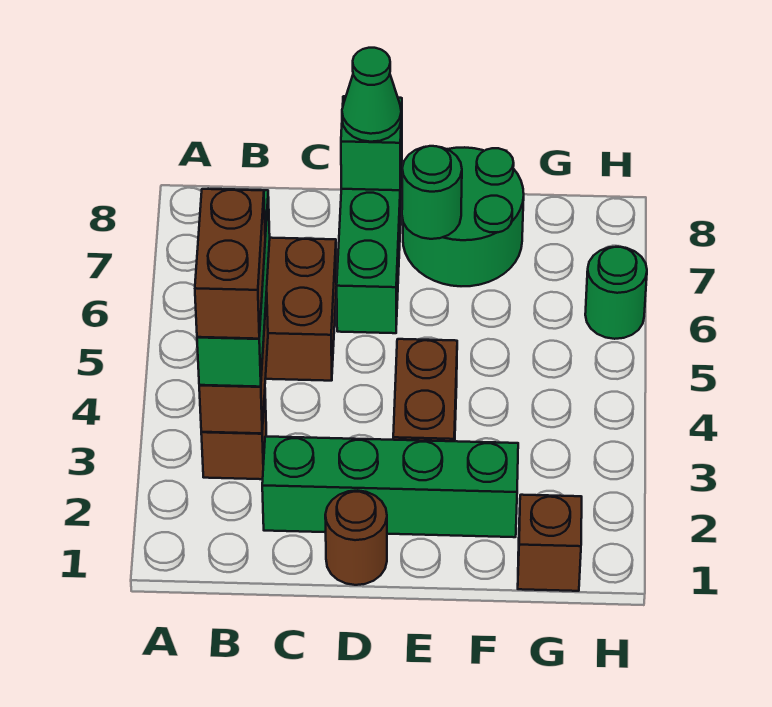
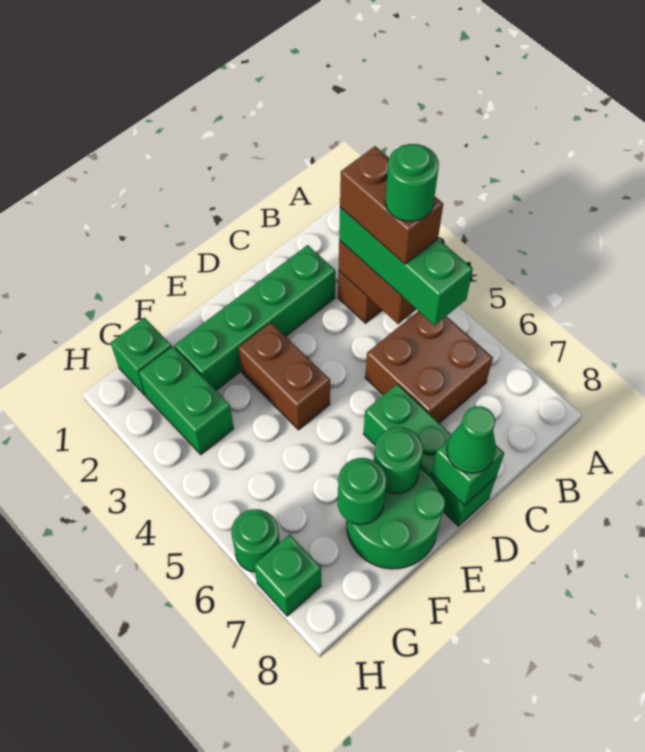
none -> green round brick B4 level 5
brown round brick D1 level 1 -> none
none -> green round brick F7 level 2
brown brick G1 level 1 -> green brick G1 level 1
none -> green brick G2:G3 level 1
none -> green brick H7 level 1

